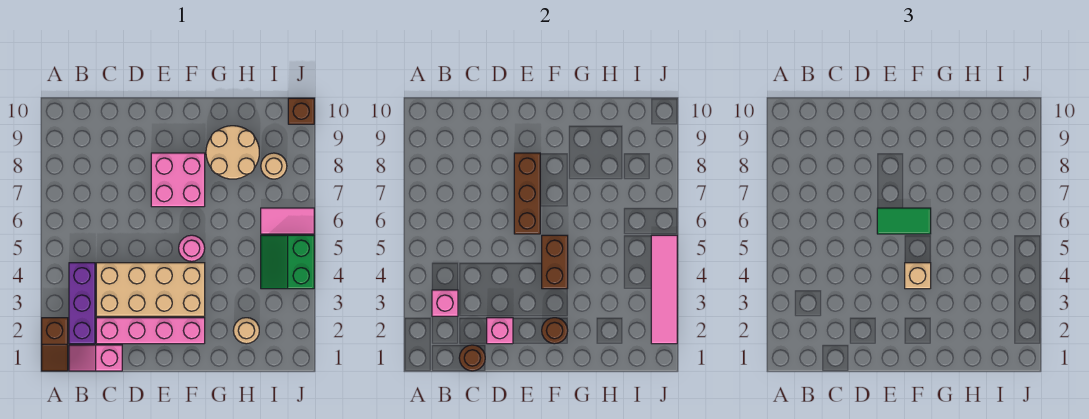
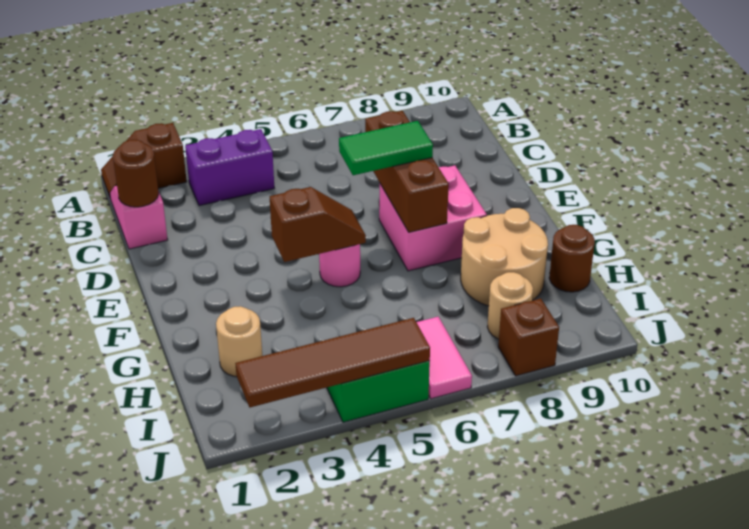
purple brick B2:B4 level 1 -> purple brick B3:B4 level 1
pink brick B3 level 2 -> none
pink brick C2:F2 level 1 -> none
tan brick C3:F4 level 1 -> none
pink brick D2 level 2 -> none
brown brick E6:E8 level 2 -> brown brick D7:F7 level 2
green tile E6:F6 level 3 -> green tile E6:E7 level 3
brown round brick F2 level 2 -> brown round brick H10 level 1
brown brick F4:F5 level 2 -> brown slope F4:F5 level 2 top 4
tan brick F4 level 3 -> none
pink tile J2:J5 level 2 -> brown tile J2:J5 level 2
brown brick J10 level 1 -> brown brick J8 level 1

